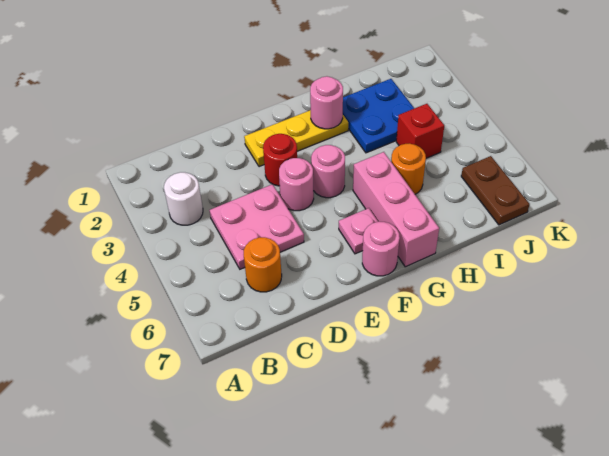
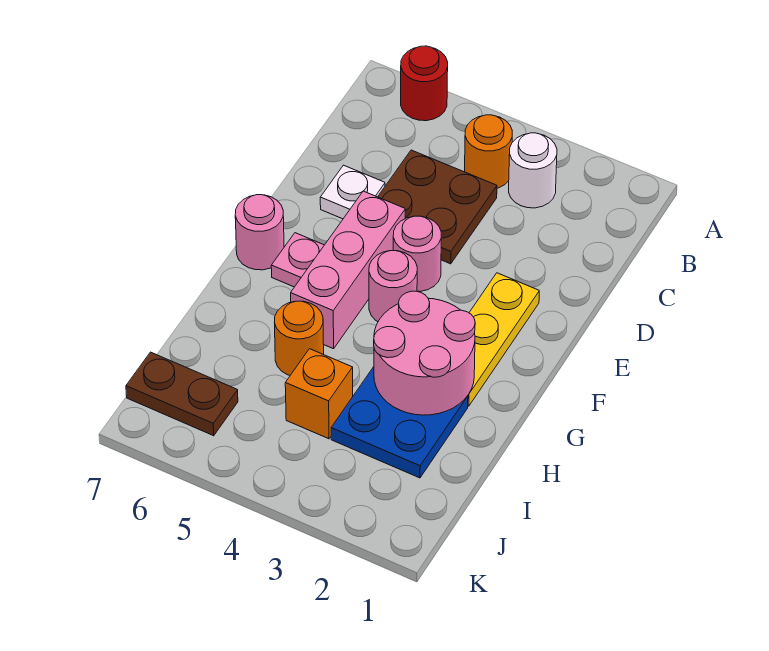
pink plate C4:D5 level 1 -> brown plate C4:D5 level 1
orange round brick C6 level 1 -> orange round brick B4 level 1
none -> white plate D6 level 1
red round brick E3 level 1 -> red round brick A6 level 1
pink round brick G2 level 2 -> pink round brick G2:H3 level 2
pink brick G5:G7 level 1 -> pink brick E5:G5 level 1
red brick I4 level 1 -> orange brick I4 level 1

